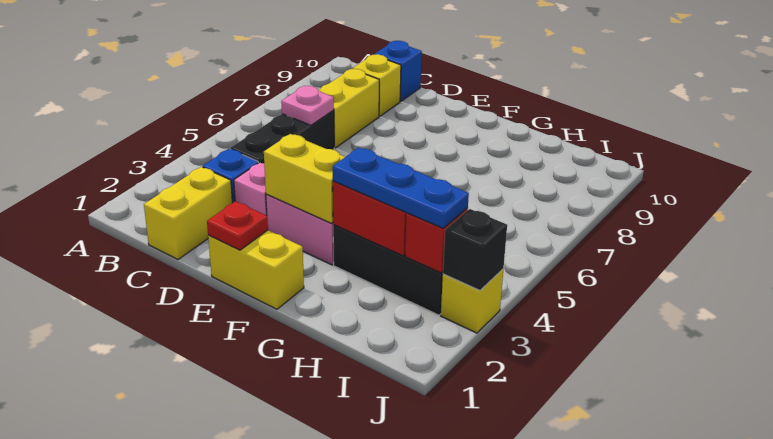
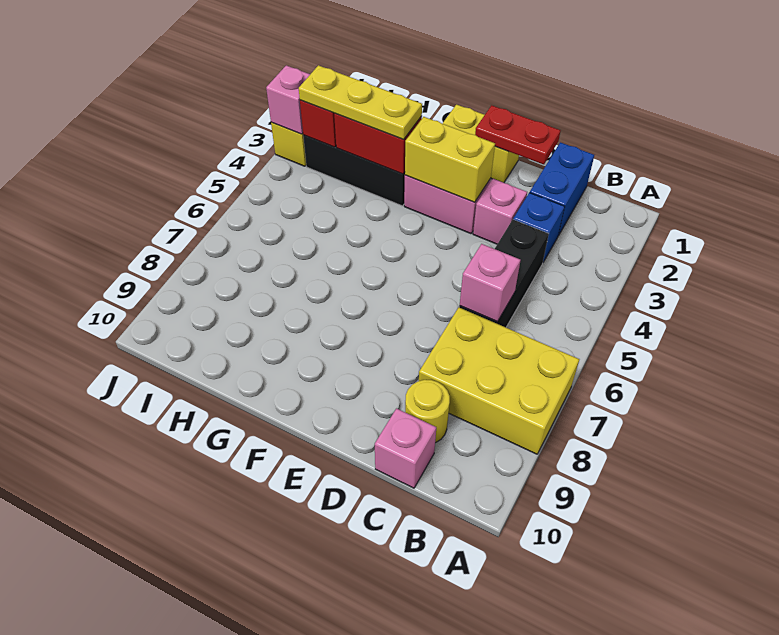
yellow brick C1:C2 level 1 -> blue brick C1:C2 level 1
pink plate C6 level 2 -> pink brick C6 level 2
yellow brick C7:C8 level 1 -> yellow brick A7:C8 level 1
yellow brick C9 level 1 -> yellow round brick C9 level 1
blue brick C10 level 1 -> pink brick C10 level 1
red plate E1 level 2 -> red plate D1:E1 level 2
blue plate G3:I3 level 3 -> yellow plate G3:I3 level 3
black brick J3 level 2 -> pink brick J3 level 2

